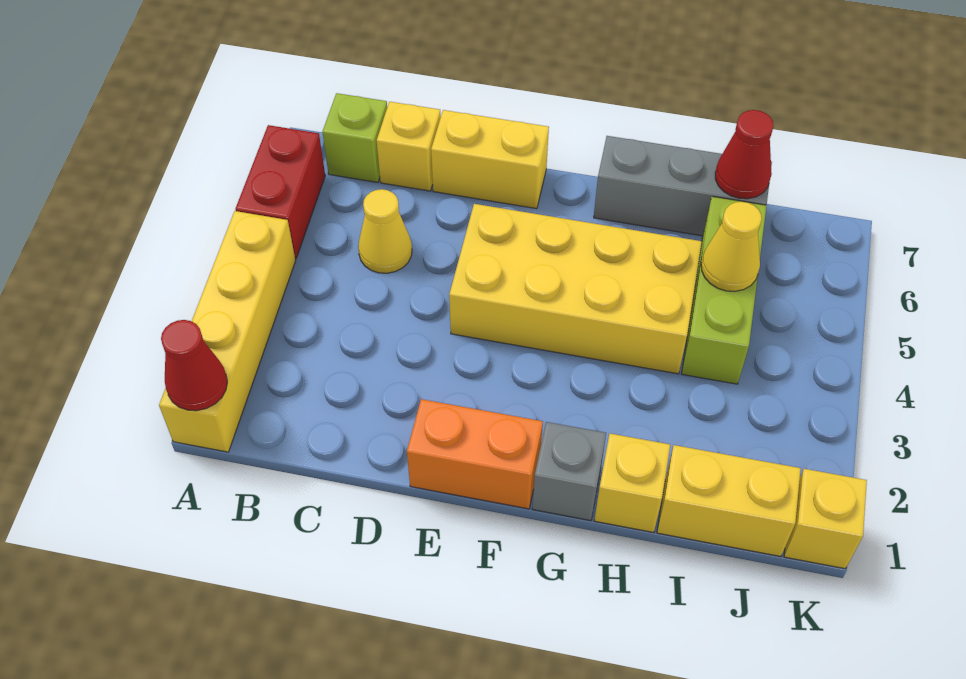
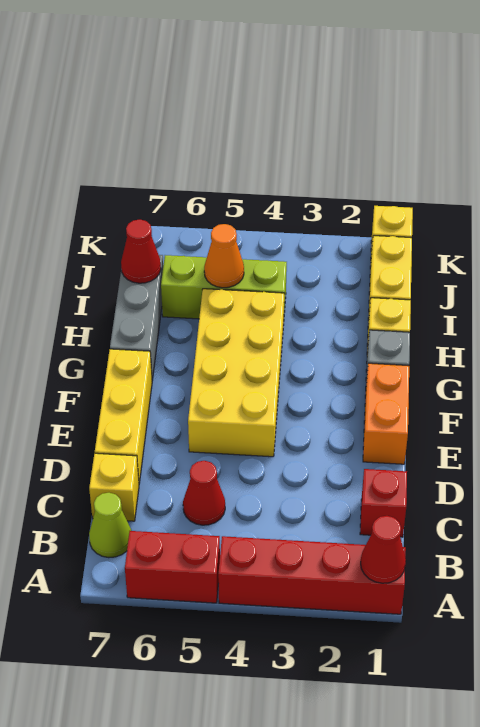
yellow brick A1:A4 level 1 -> red brick A1:A4 level 1
lime brick B7 level 1 -> lime cone B7 level 1
none -> red brick C1 level 1
yellow cone C5 level 1 -> red cone C5 level 1
yellow brick D7:E7 level 1 -> yellow brick D7:F7 level 1
yellow cone I5 level 2 -> orange cone I5 level 2

